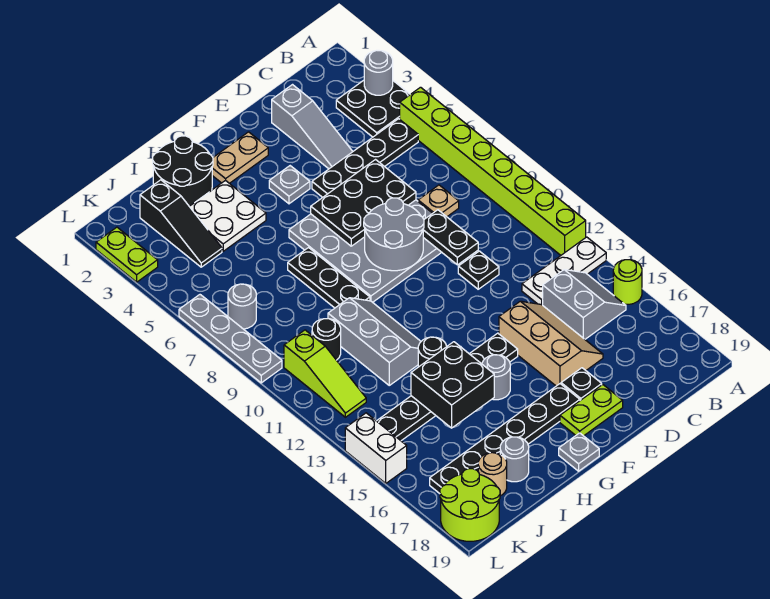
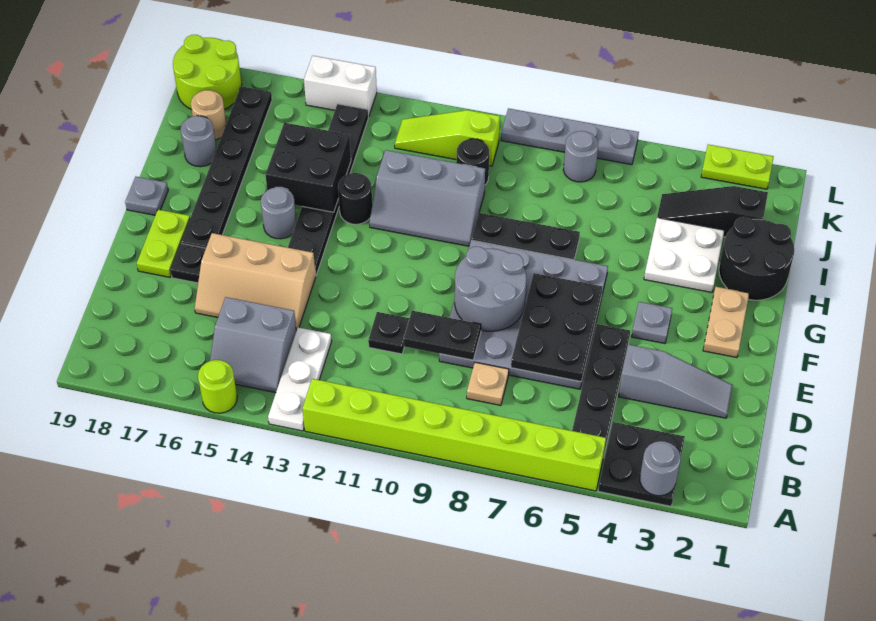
grey slope D2:D4 level 1 top 2 -> grey slope D2:D4 level 1 top 4

